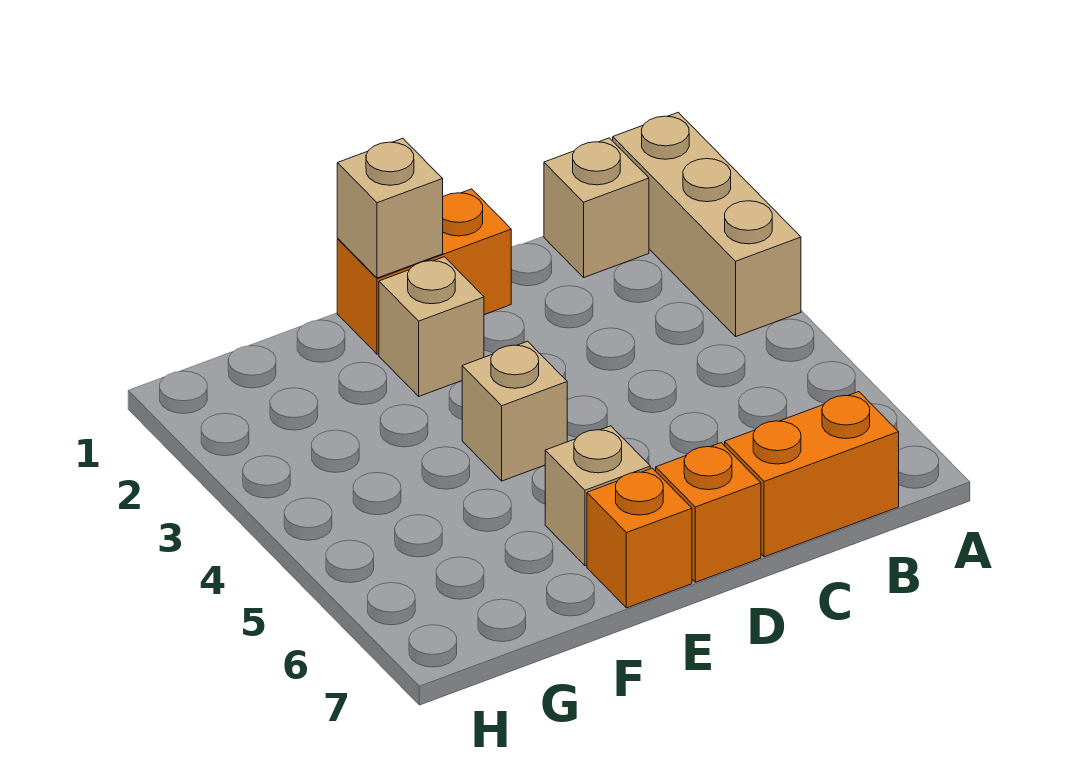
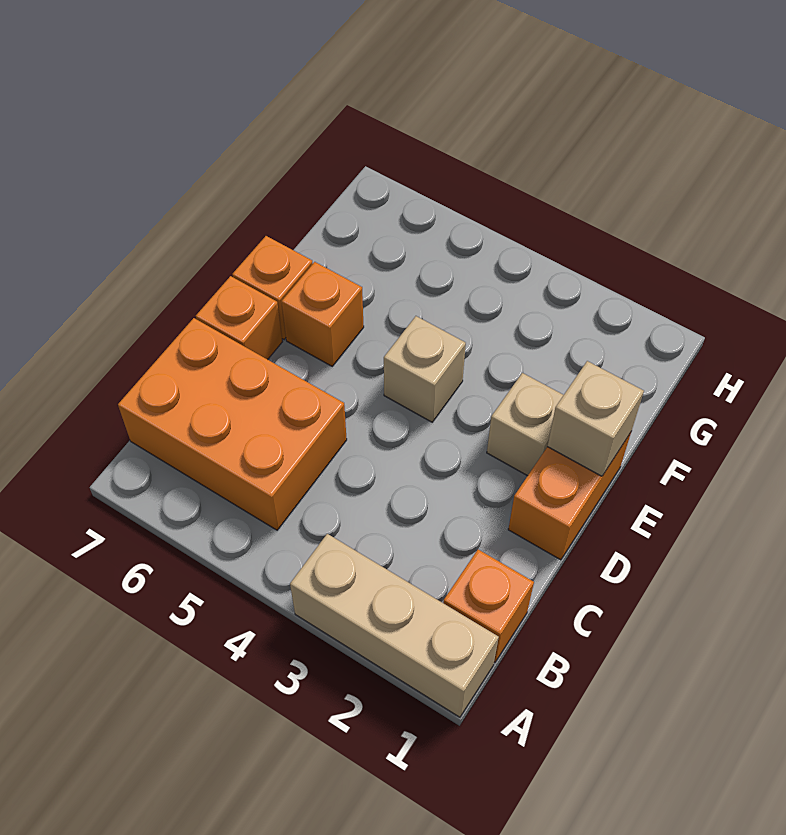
tan brick B1 level 1 -> orange brick B1 level 1
orange brick B7:C7 level 1 -> orange brick B5:C7 level 1
tan brick E6 level 1 -> orange brick E6 level 1

